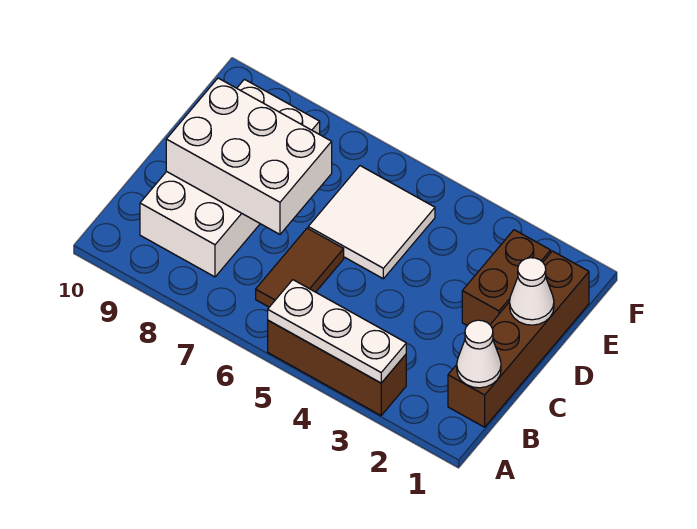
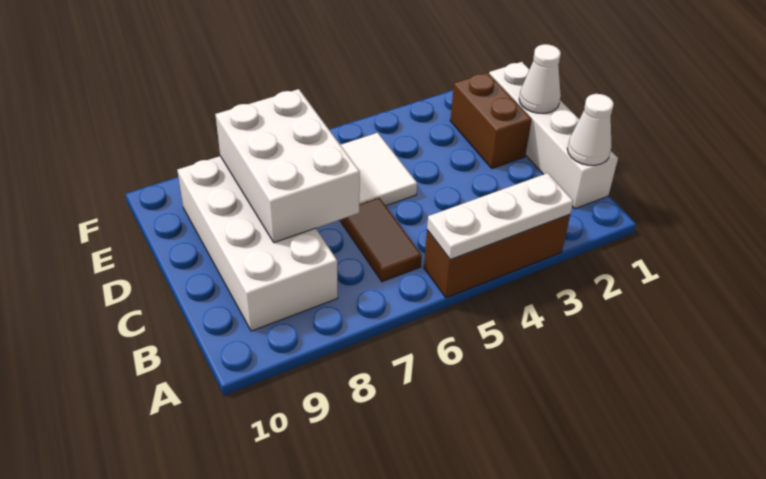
brown brick B1:E1 level 1 -> white brick B1:E1 level 1
white brick C7:D9 level 2 -> white brick C7:E8 level 2

